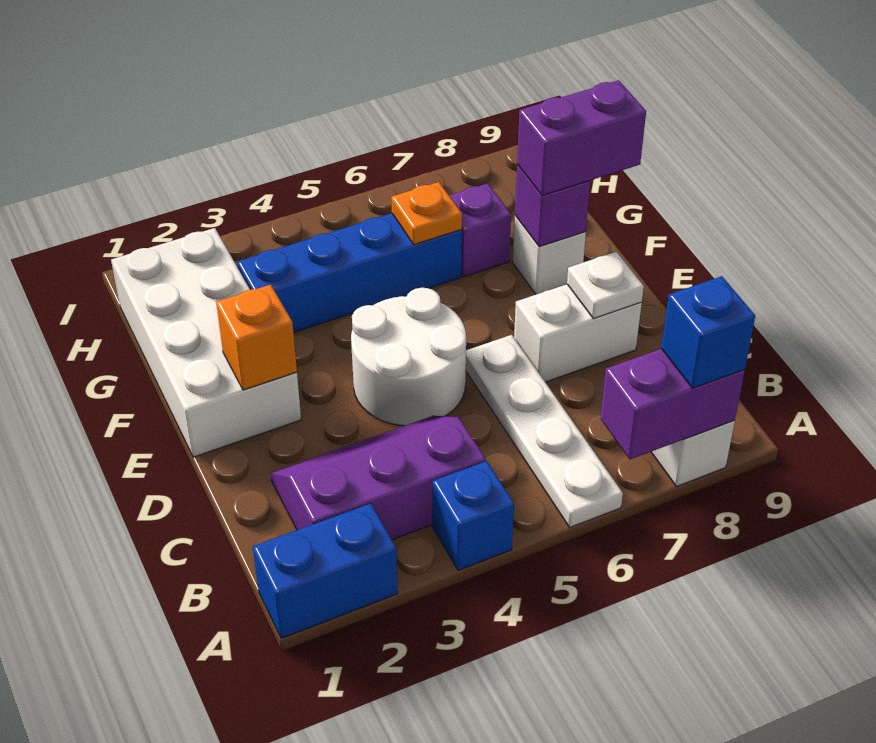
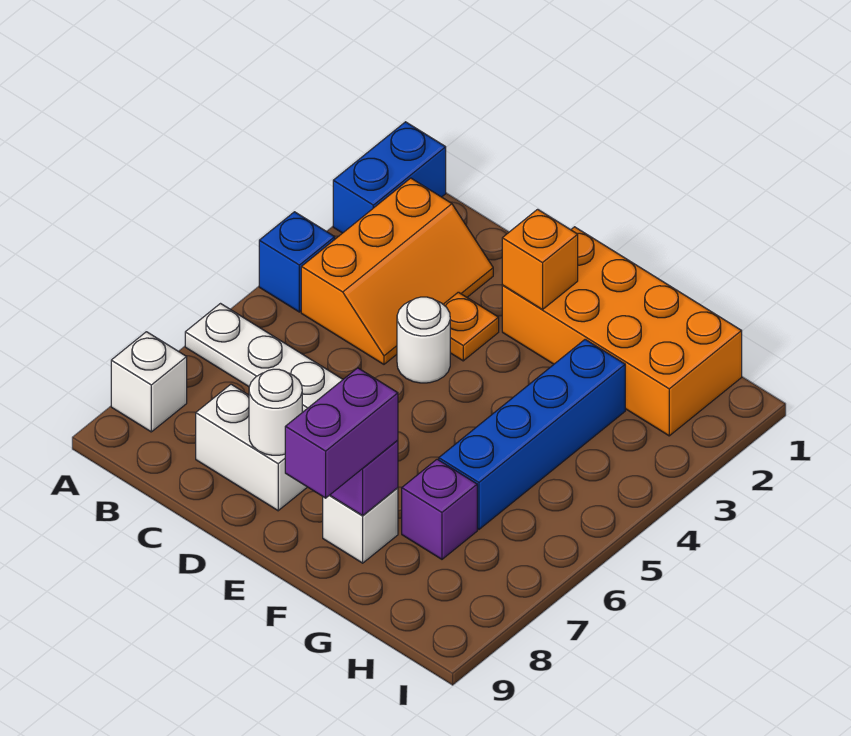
purple brick A7:A8 level 2 -> none
blue brick A8 level 3 -> none
purple slope B2:C4 level 1 top B -> orange slope B2:C4 level 1 top B
white round brick D4:E5 level 1 -> white round brick D4 level 1
white brick D7:D8 level 1 -> white brick C8:D8 level 1
white plate D8 level 2 -> white round brick D8 level 2
white brick E1:H2 level 1 -> orange brick E1:H2 level 1
orange plate G6 level 2 -> orange plate D3 level 1

